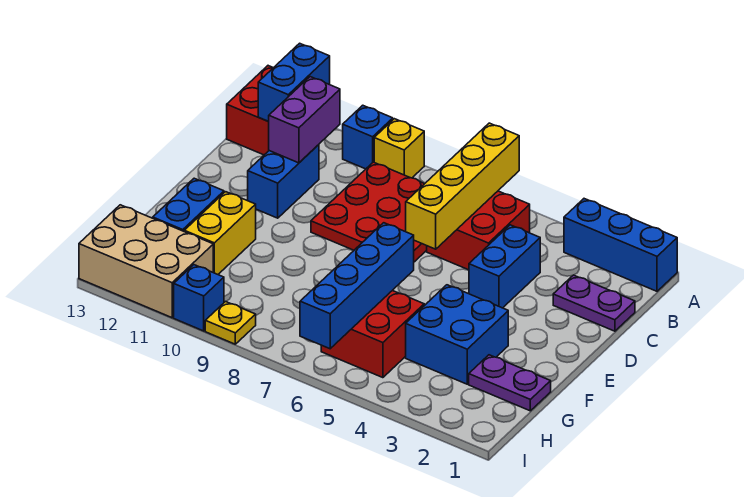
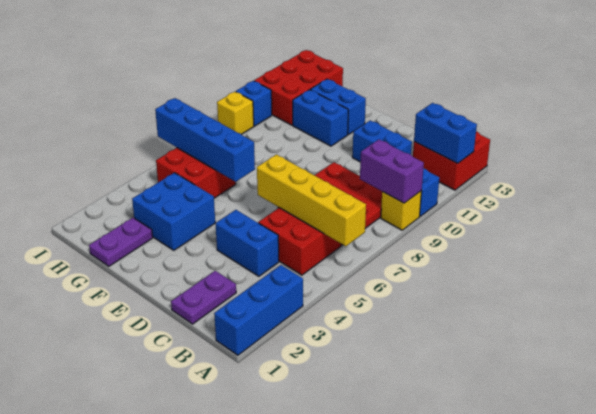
purple brick B11:C11 level 2 -> purple brick A9:B9 level 2
yellow brick F11:G11 level 1 -> blue brick F11:G11 level 1
tan brick H11:I13 level 1 -> red brick H11:I13 level 1
yellow plate I9 level 1 -> yellow brick I9 level 1

